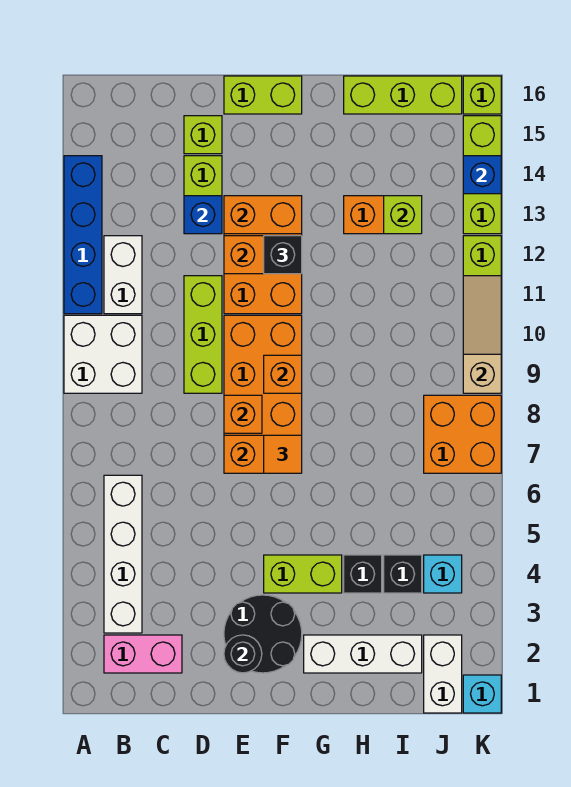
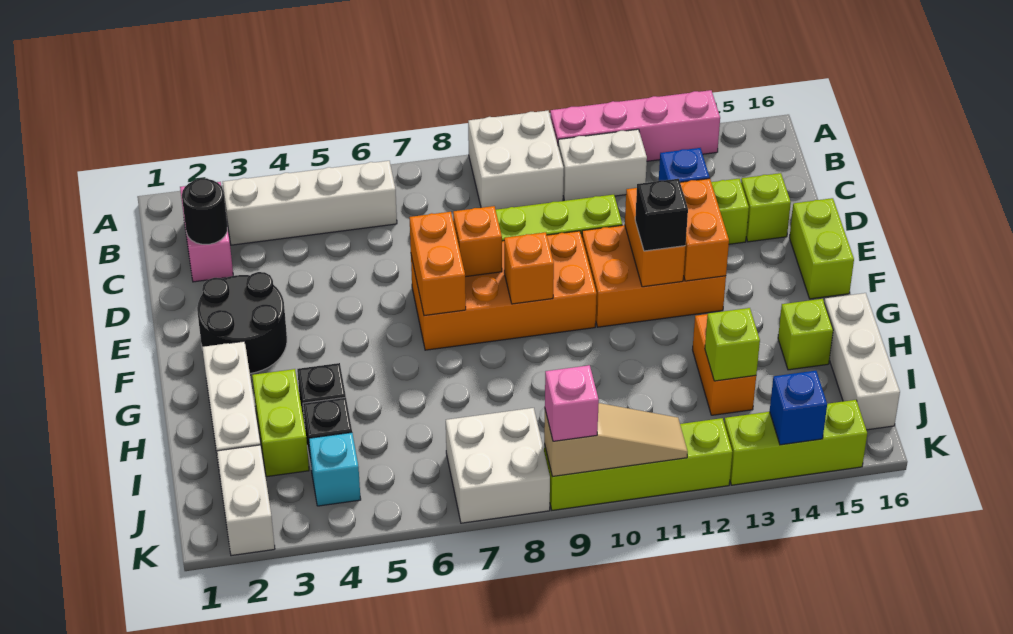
blue brick A11:A14 level 1 -> pink brick A11:A14 level 1
black round brick E2 level 2 -> black round brick C2 level 2
lime brick F4:G4 level 1 -> lime brick H3:I3 level 1
orange tile F7 level 3 -> none
lime brick H16:J16 level 1 -> white brick H16:J16 level 1
white brick J1:J2 level 1 -> white brick J2:K2 level 1
orange brick J7:K8 level 1 -> white brick J7:K8 level 1
cyan brick K1 level 1 -> none
none -> pink brick K9 level 3
lime brick K16 level 1 -> lime brick H15 level 1

